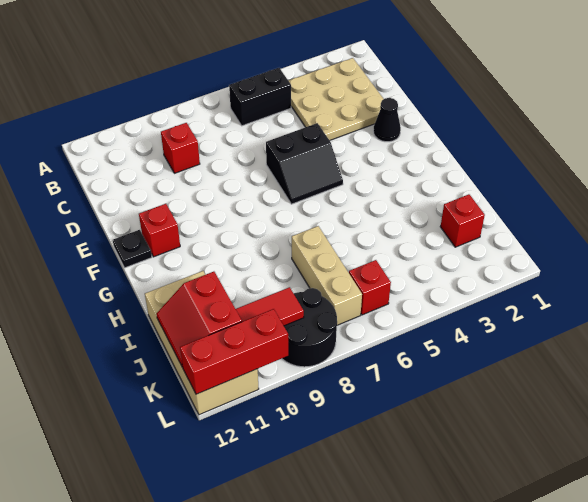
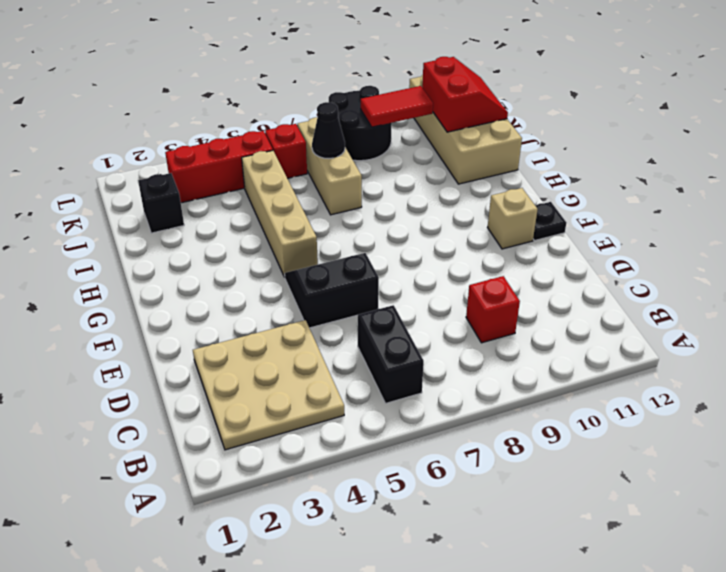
black brick B5:B6 level 1 -> black brick B6:C6 level 1
black cone E2 level 1 -> black cone J7 level 2
red brick F11 level 1 -> tan brick F11 level 1
none -> tan brick G5:J5 level 1
red brick J2 level 1 -> black brick J2 level 1
red brick L10:L12 level 2 -> red brick K3:K5 level 1

